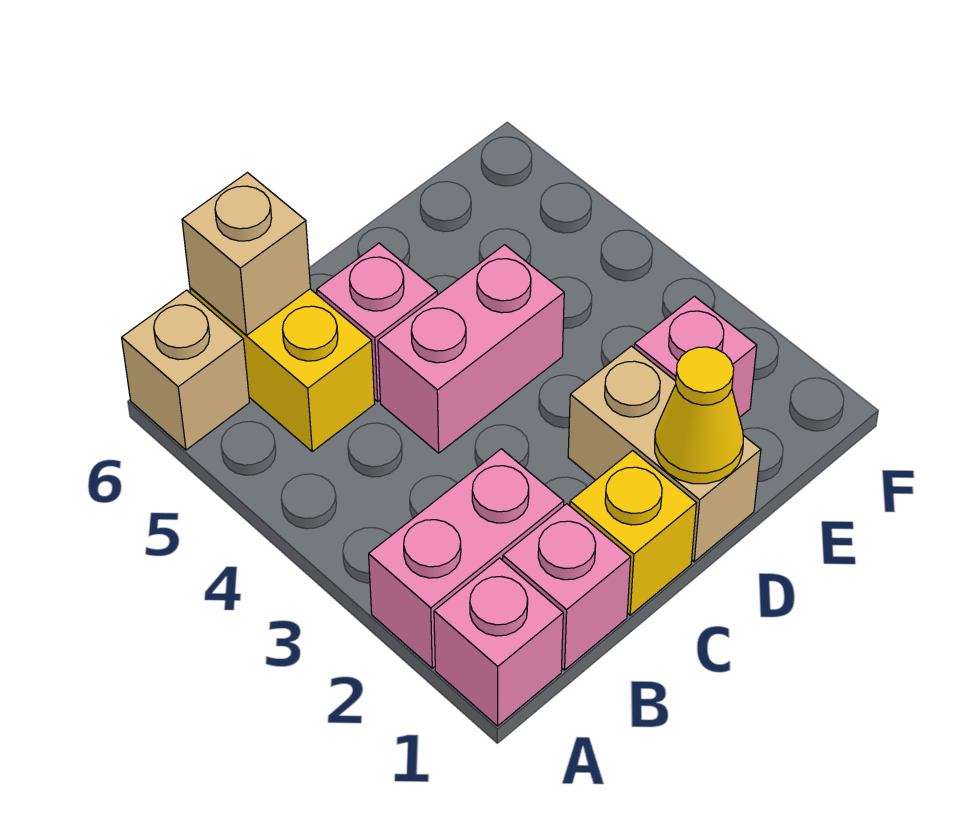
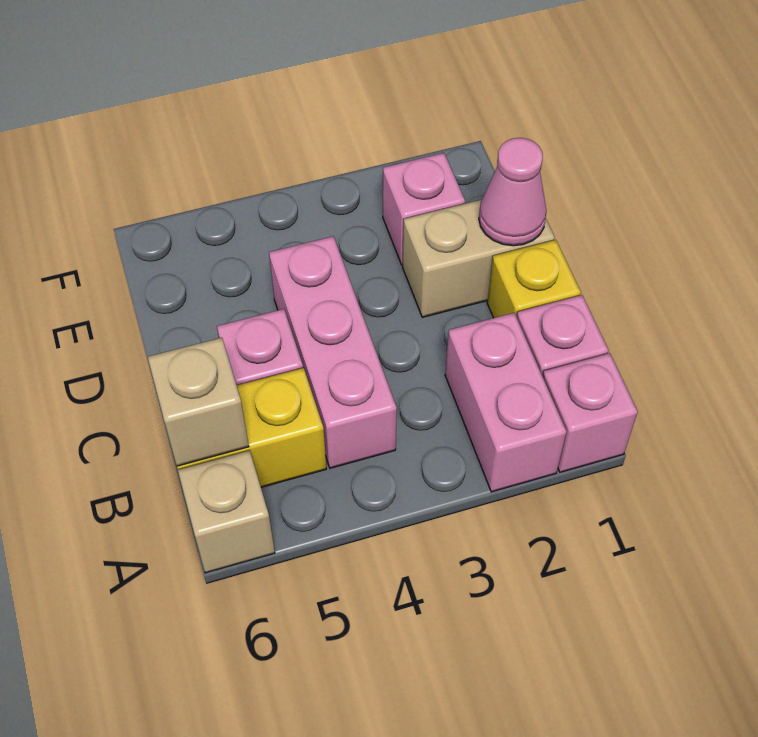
pink brick C4:D4 level 1 -> pink brick B4:D4 level 1
yellow cone D1 level 2 -> pink cone D1 level 2

